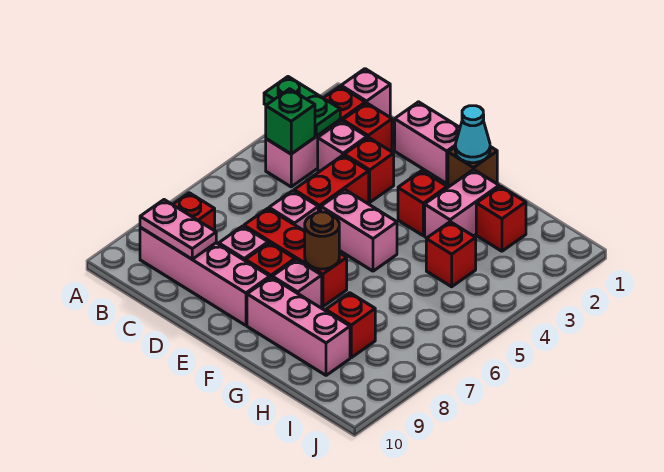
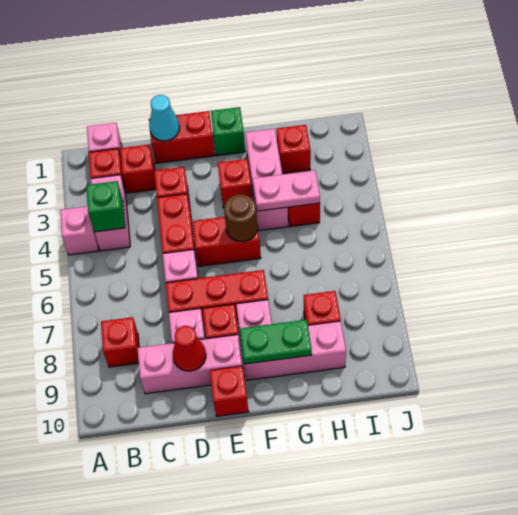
green plate A3:B3 level 2 -> green plate F9:G9 level 2
pink brick B9:E9 level 1 -> pink brick C9:E9 level 1
pink plate B9:C9 level 2 -> pink plate G4:H4 level 2
pink brick C3 level 1 -> pink brick A4 level 1
pink brick D1:E1 level 1 -> red brick D1:E1 level 1
none -> red cone D9 level 2
pink brick E5:F5 level 1 -> red brick E5:F5 level 1
none -> red brick E10 level 1
brown brick F1 level 1 -> green brick F1 level 1
cyan cone F1 level 2 -> cyan cone D1 level 2
brown round brick F7 level 2 -> brown round brick F5 level 2
pink brick G2:G3 level 1 -> pink brick G2:G4 level 1

